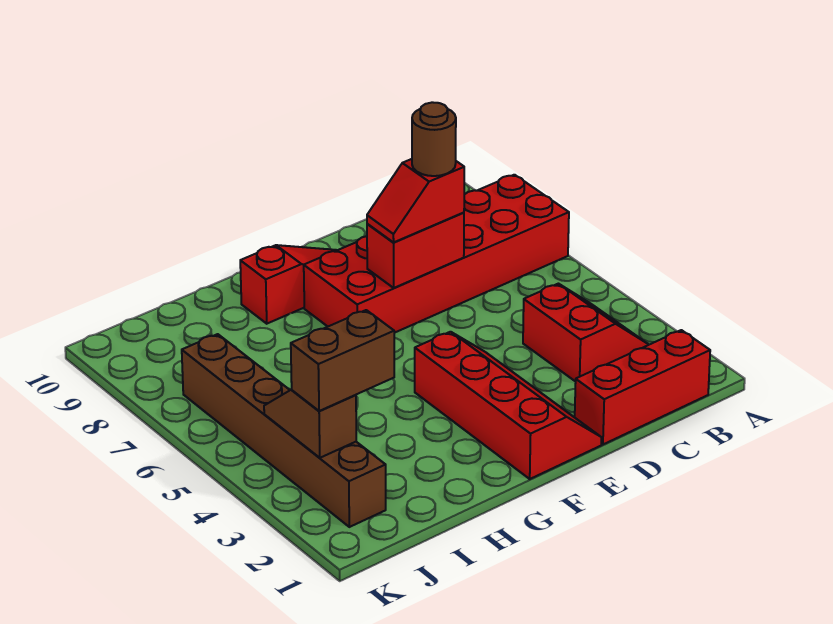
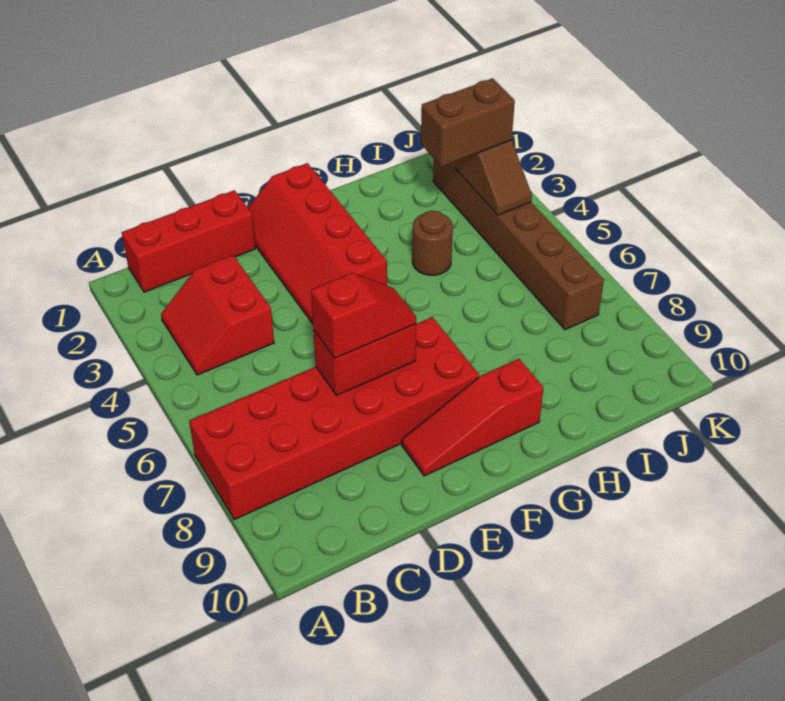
brown round brick D7 level 4 -> brown round brick H4 level 1

